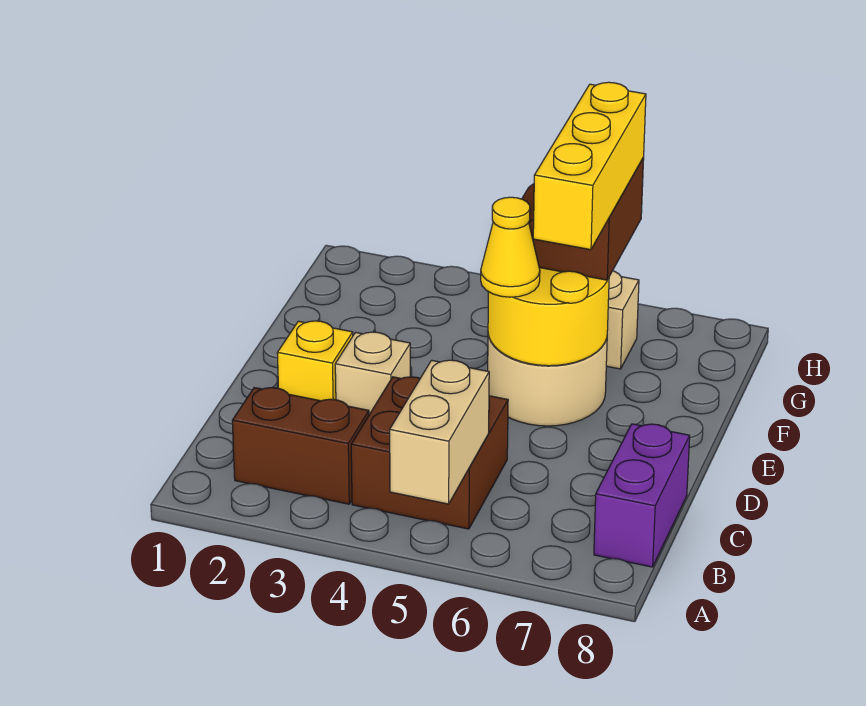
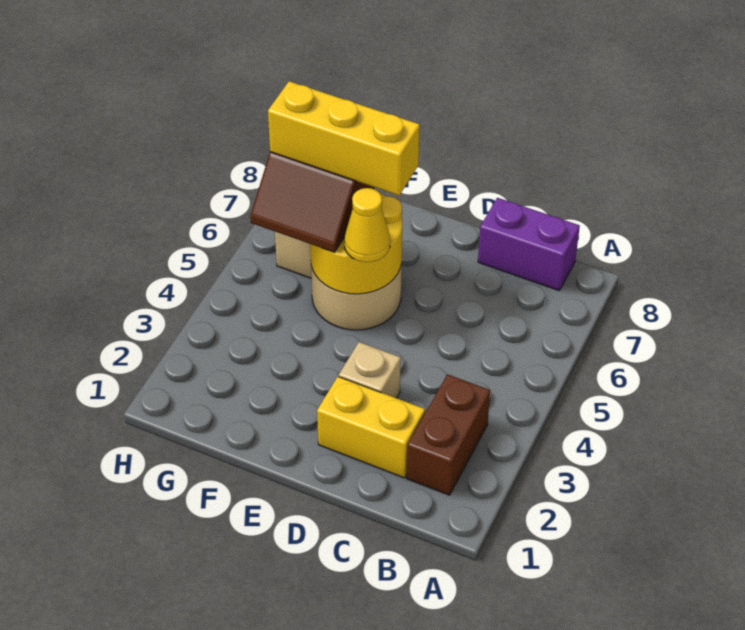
tan brick A5:B5 level 2 -> none
brown brick B4:C5 level 1 -> none
yellow brick D2 level 1 -> yellow brick C2:D2 level 1

